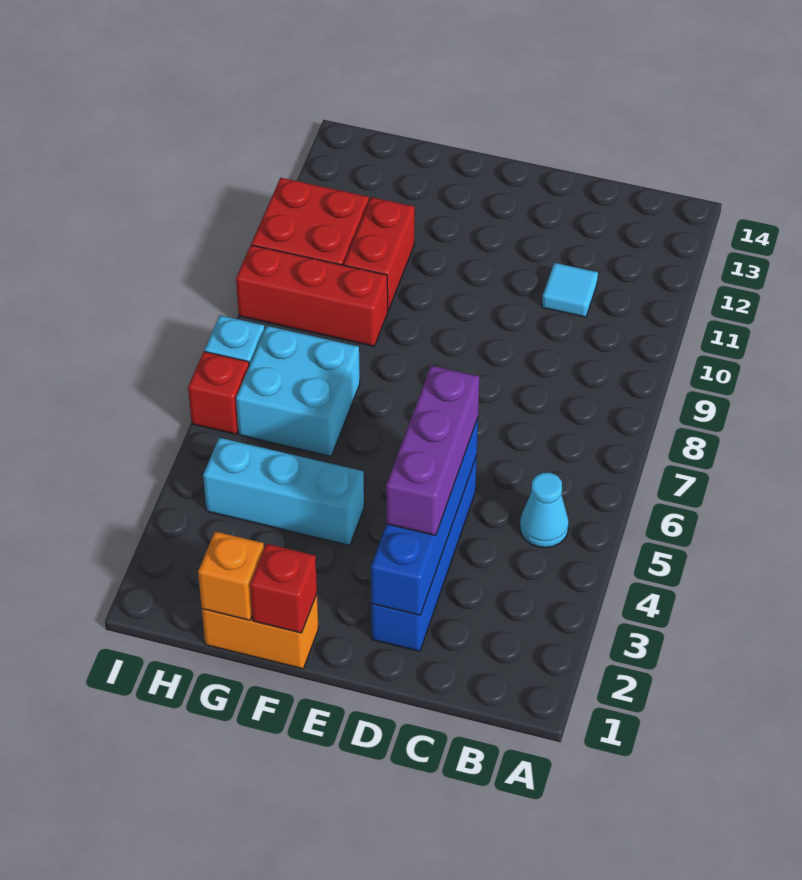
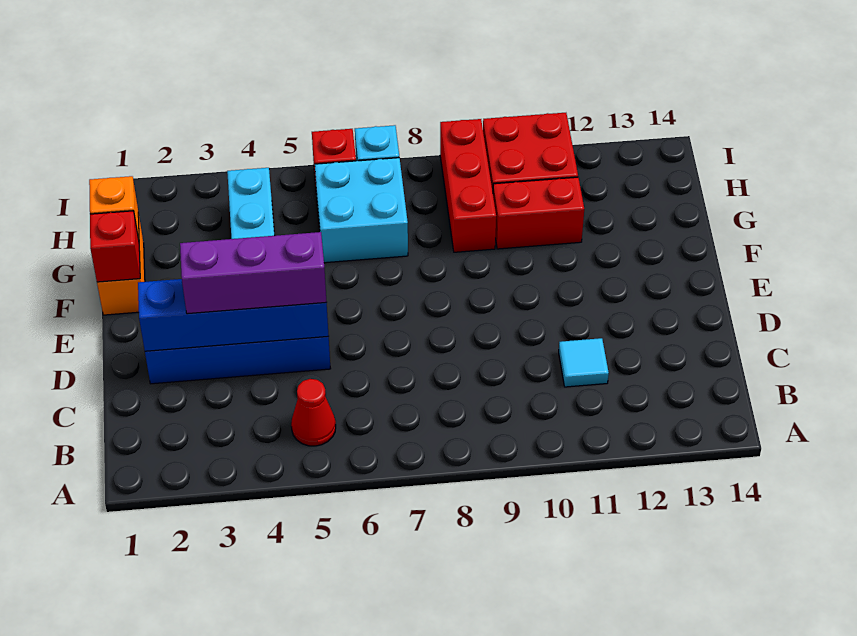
cyan cone B5 level 1 -> red cone B5 level 1

